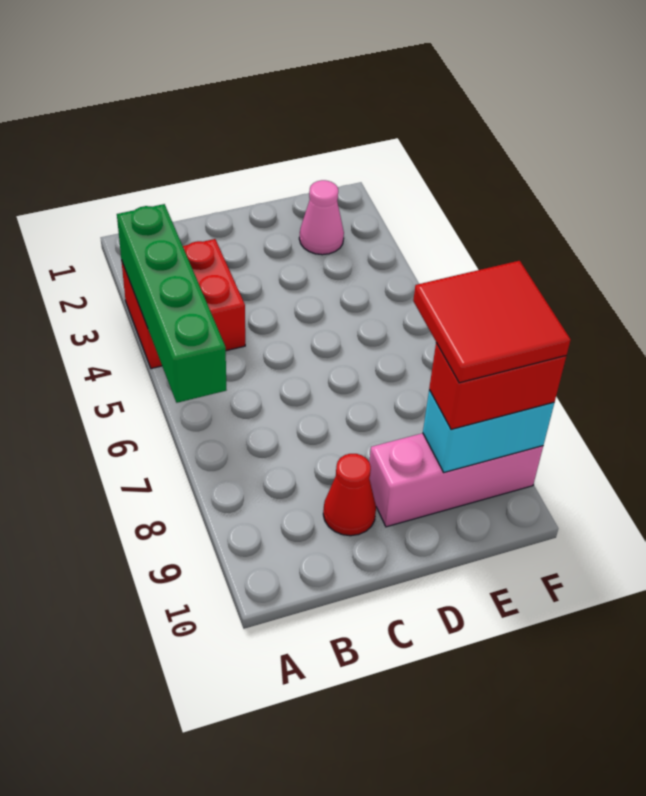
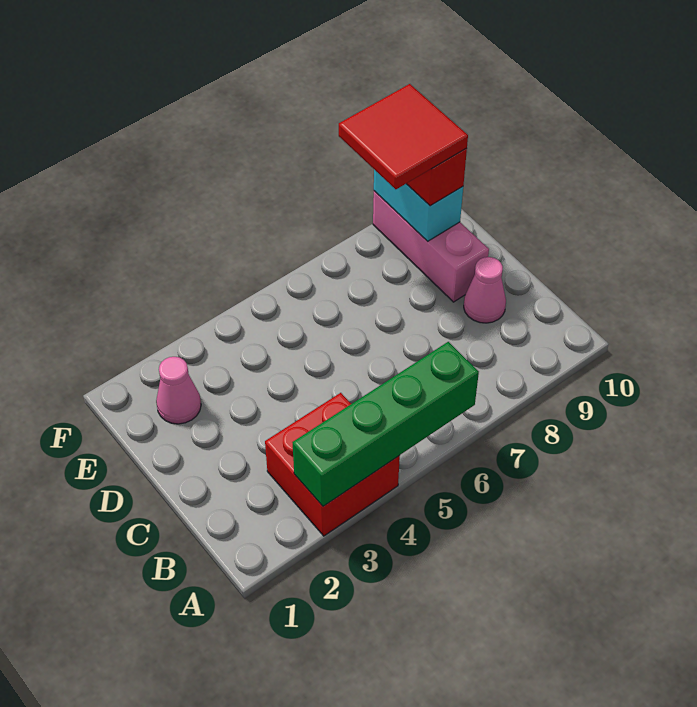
red cone C9 level 1 -> pink cone C9 level 1

